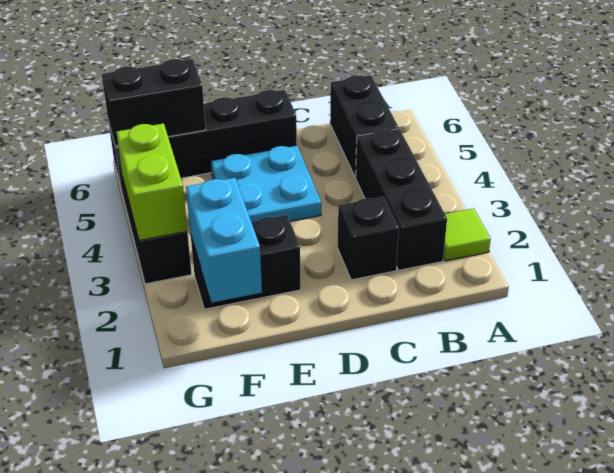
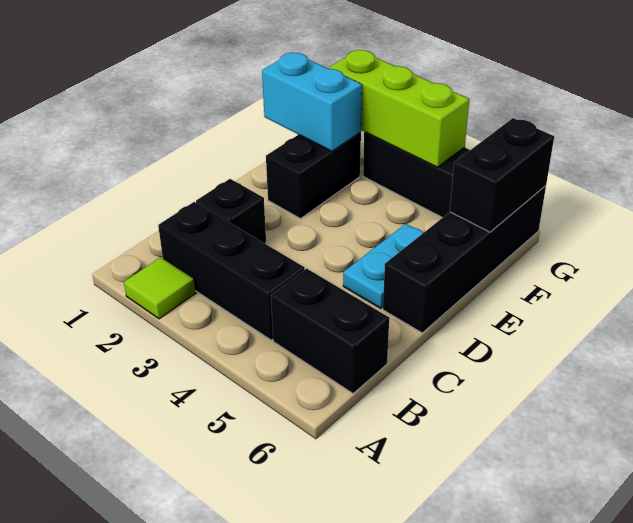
cyan plate D4:E5 level 1 -> cyan plate D5:E5 level 1
lime brick G3:G4 level 2 -> lime brick G2:G4 level 2

